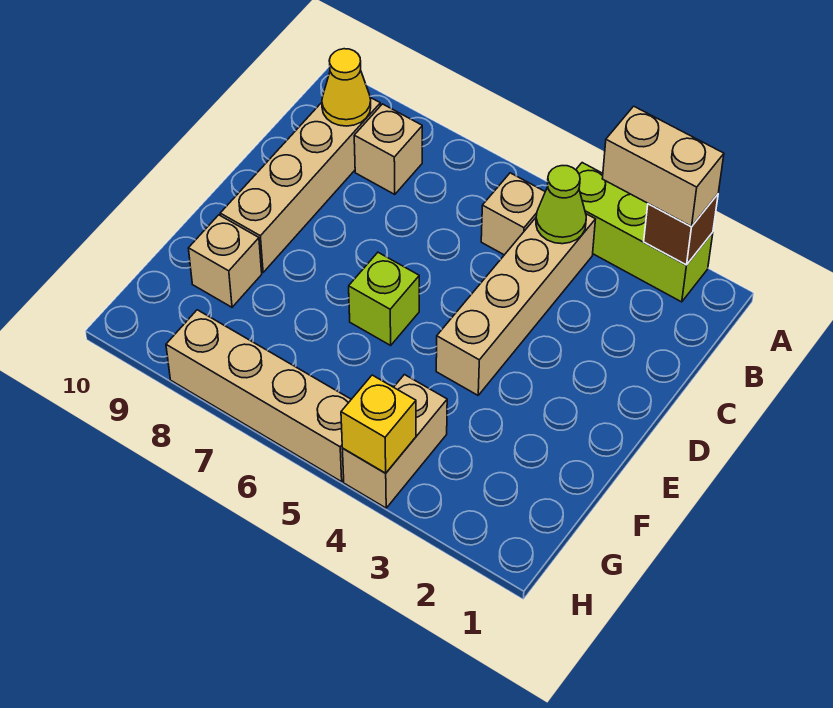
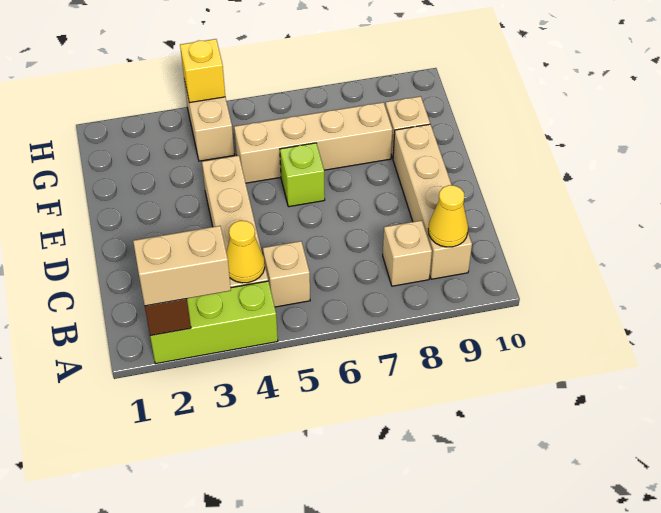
lime cone B4 level 2 -> yellow cone B4 level 2
tan brick H5:H8 level 1 -> tan brick F5:F8 level 1

